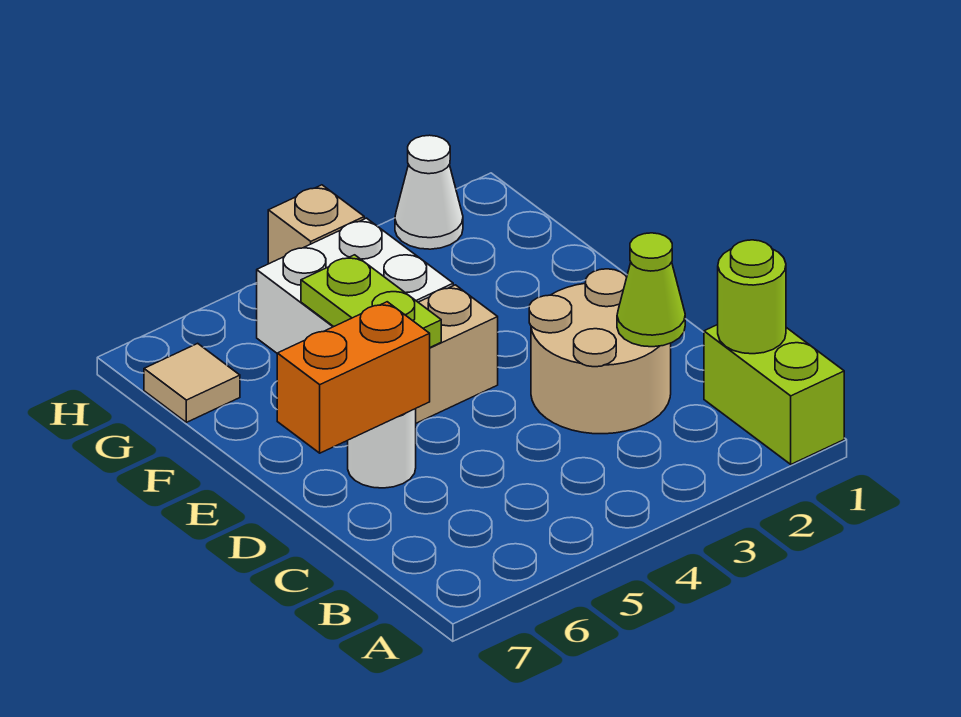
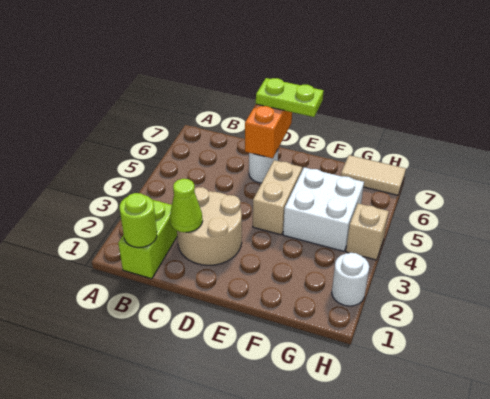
lime brick A1:B1 level 1 -> lime brick B1:B2 level 1
lime plate E5:F5 level 2 -> lime plate D7:E7 level 3
tan tile G7 level 1 -> tan tile G7:H7 level 1
white cone H2 level 1 -> white round brick H2 level 1

